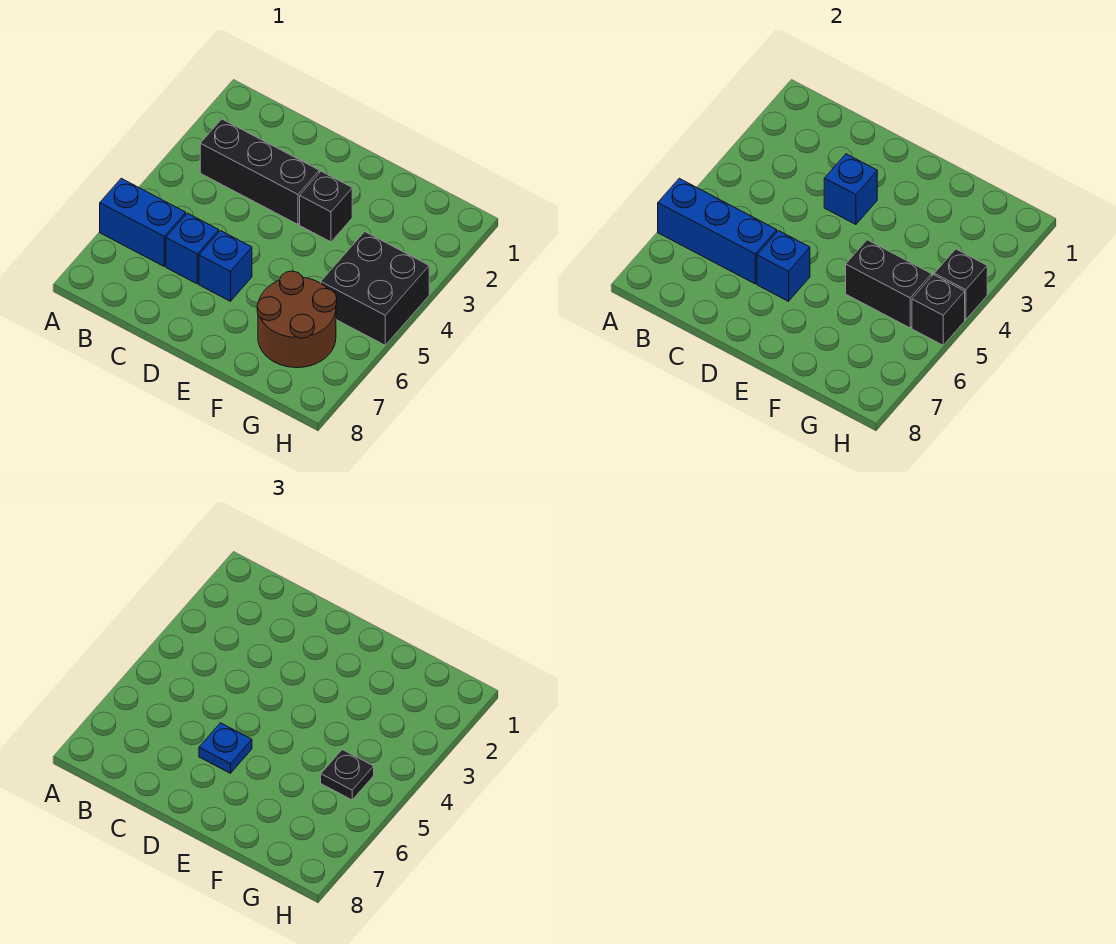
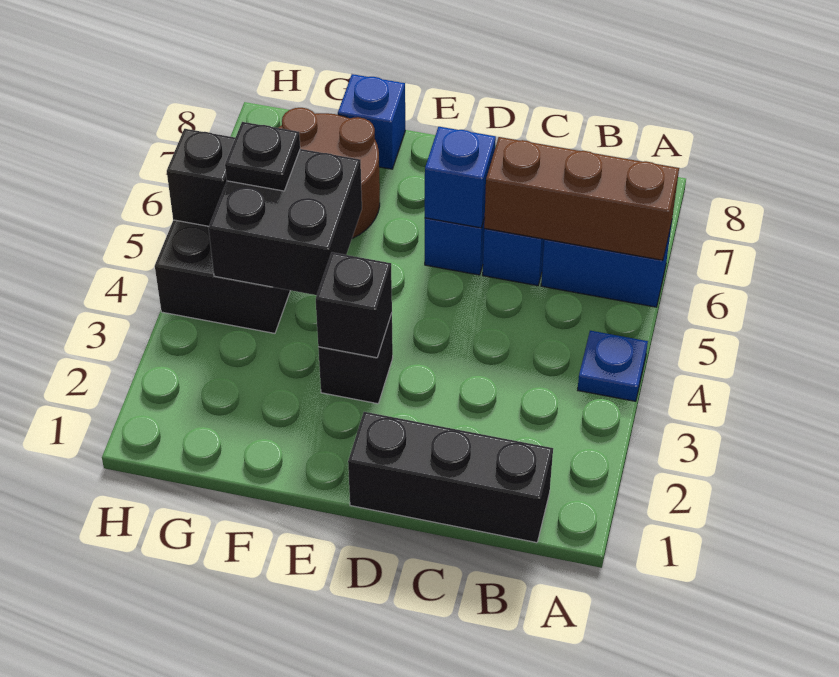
blue brick A6:C6 level 2 -> brown brick A6:C6 level 2
black brick B3:D3 level 1 -> black brick B1:D1 level 1
blue brick D3 level 2 -> blue brick F8 level 1
blue plate D6 level 3 -> blue plate A4 level 1
black brick F5:G5 level 2 -> black brick F4:G5 level 2
black brick H4 level 2 -> black brick E3 level 2

